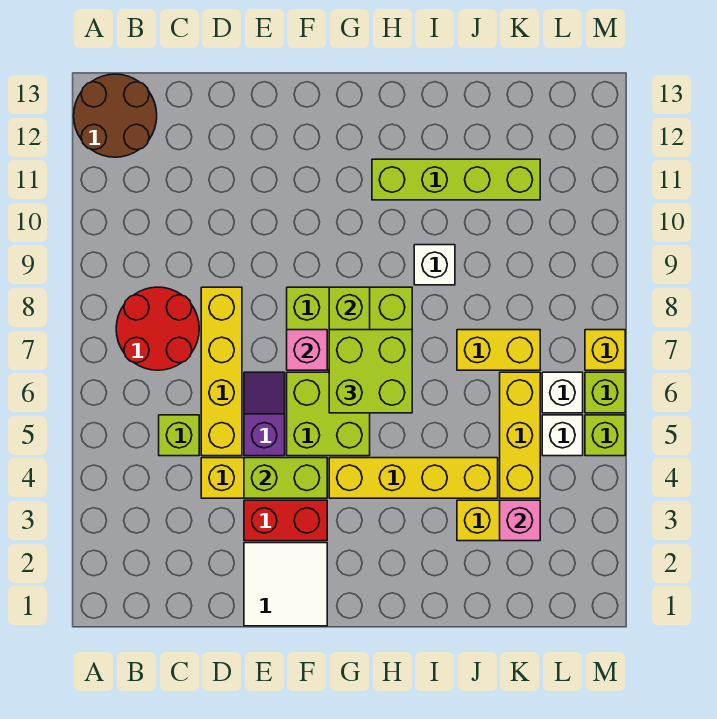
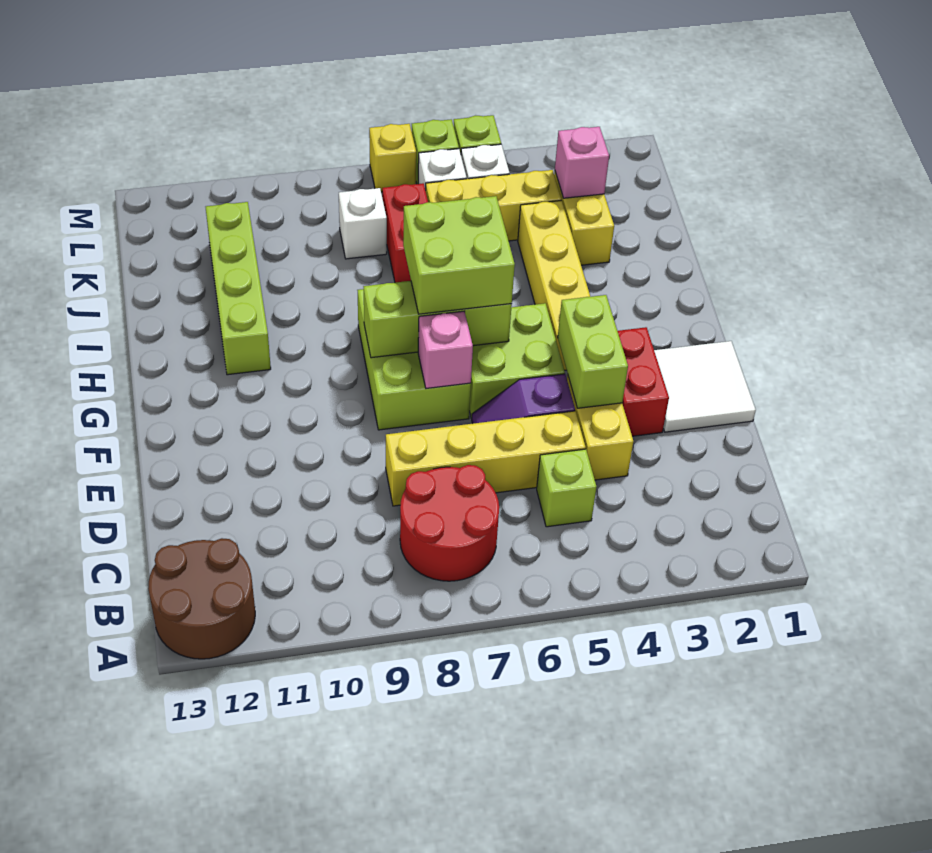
white brick I9 level 1 -> white brick K8 level 1
yellow brick J7:K7 level 1 -> red brick J7:K7 level 1

